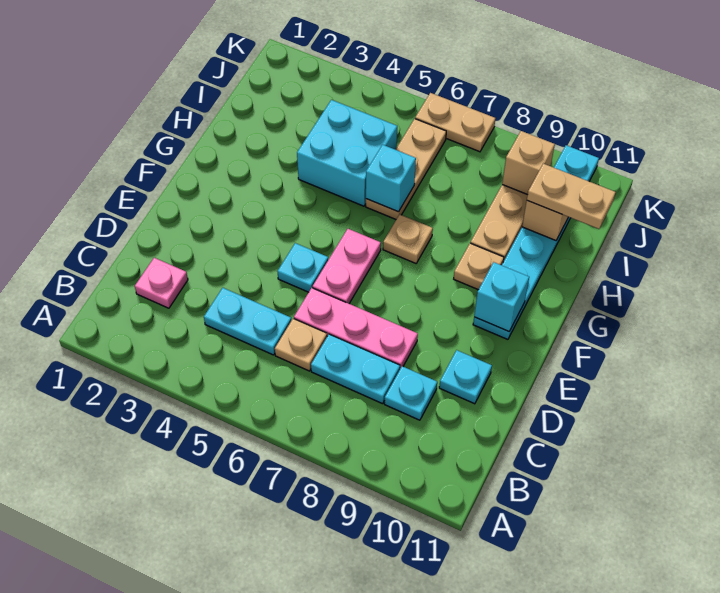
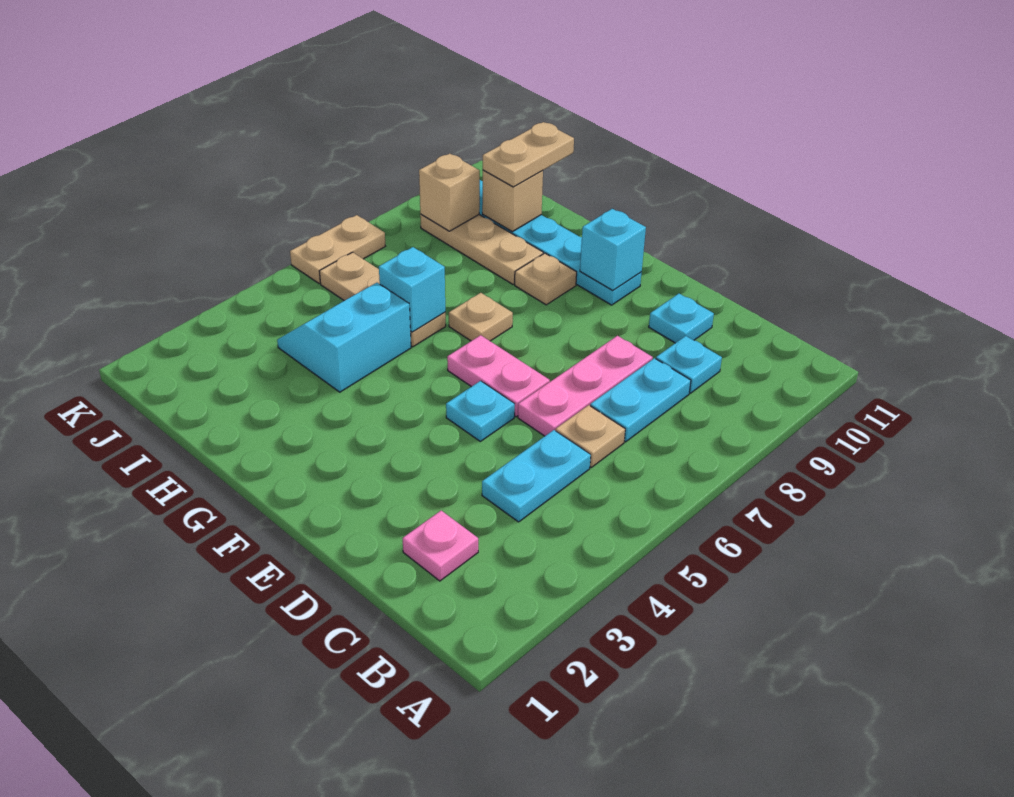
cyan brick H4:I5 level 1 -> cyan slope H4:I5 level 1 top H

